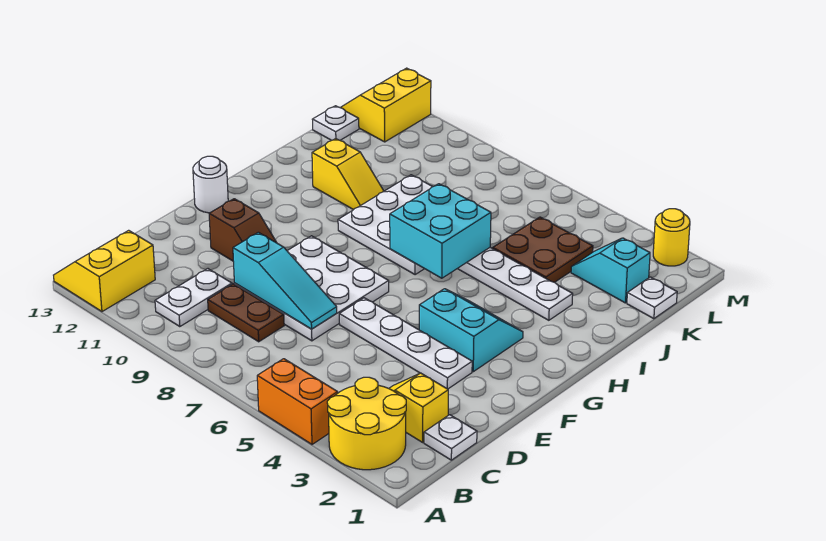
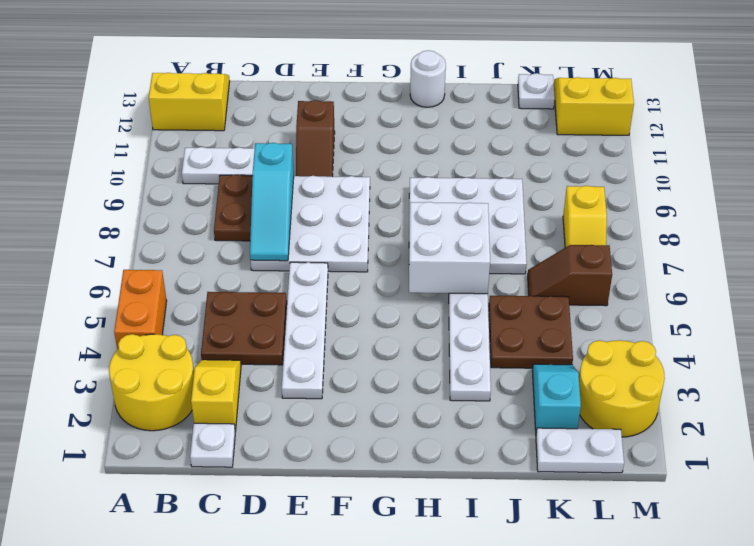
none -> brown plate C4:D5 level 1
cyan slope F3:G4 level 1 top F -> none
white round brick F13 level 1 -> white round brick H13 level 1
cyan brick H6:I7 level 2 -> white brick H6:I7 level 2
yellow slope I10:I11 level 1 top 11 -> yellow slope L7:L8 level 1 top 8
white plate K1 level 1 -> white plate K1:L1 level 1
none -> brown slope K6:L6 level 1 top L
yellow round brick M2 level 1 -> yellow round brick L2:M3 level 1

